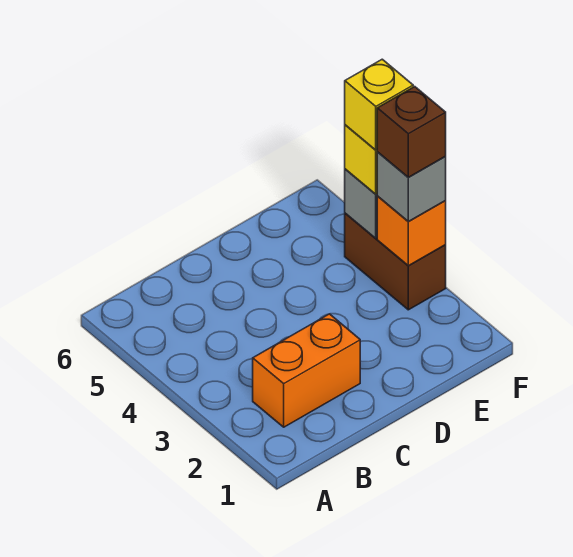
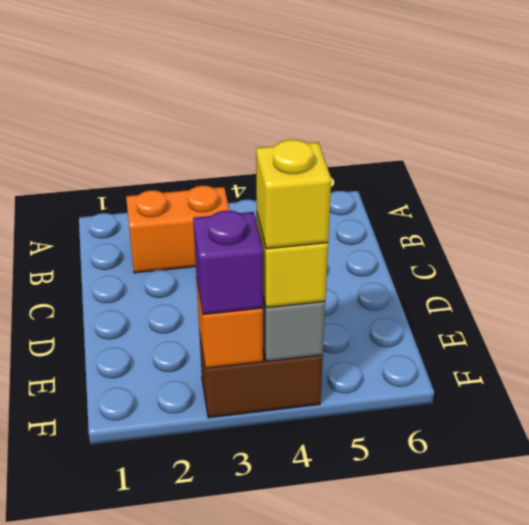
orange brick B2:C2 level 1 -> orange brick B2:B3 level 1
grey brick F3 level 3 -> purple brick F3 level 3
brown brick F3 level 4 -> none

